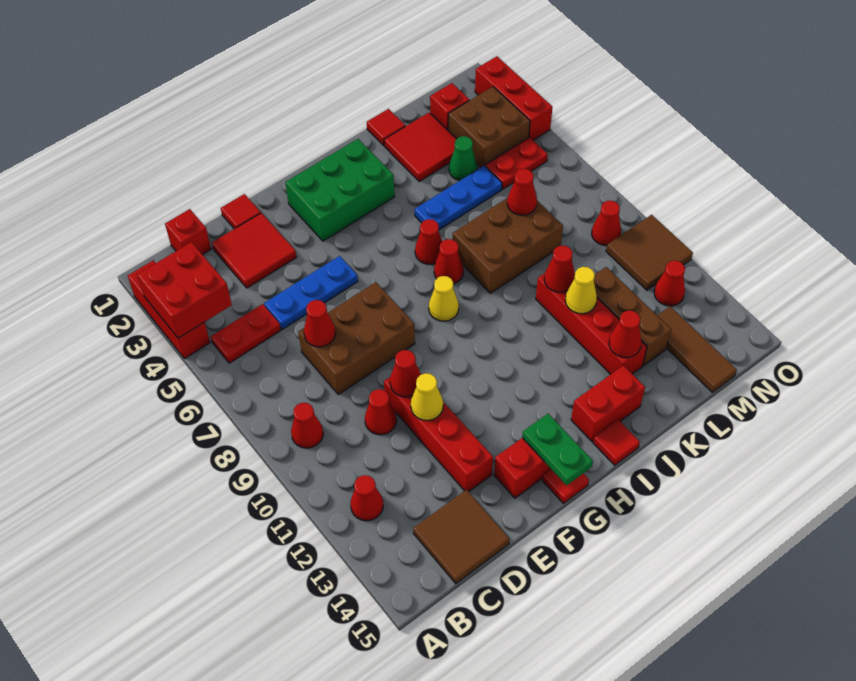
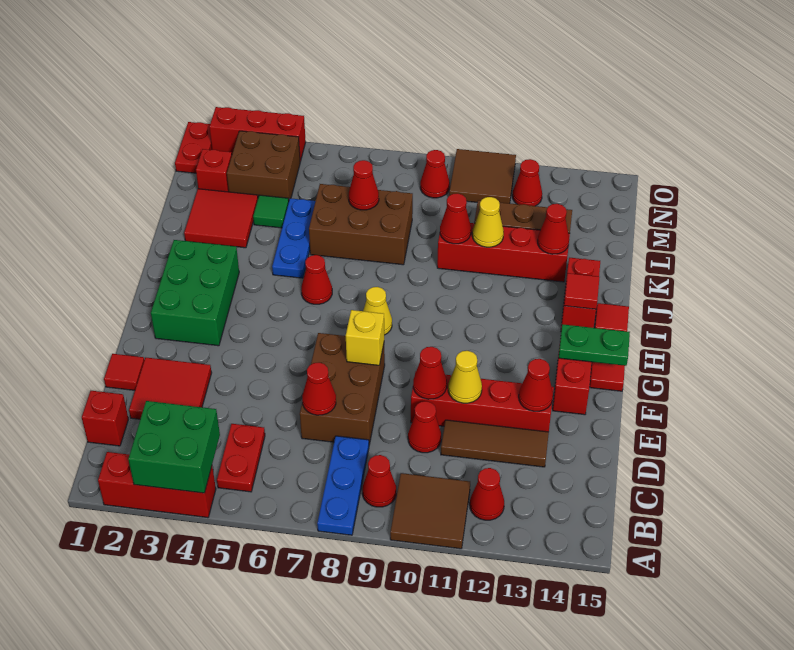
red brick A3:B4 level 2 -> green brick A3:B4 level 2
brown tile C14:D15 level 1 -> brown tile A10:B11 level 1
blue plate D5:F5 level 1 -> blue plate A8:C8 level 1
none -> yellow brick F8 level 2
red cone I7 level 1 -> red cone E13 level 2
brown brick J7:L8 level 1 -> brown brick K6:L8 level 1
red tile K1 level 1 -> red tile I14 level 2
green cone L4 level 1 -> green tile L4 level 1
red plate M5:N5 level 1 -> red plate N1:O1 level 1
brown tile M13:M15 level 1 -> brown tile D11:D13 level 1

